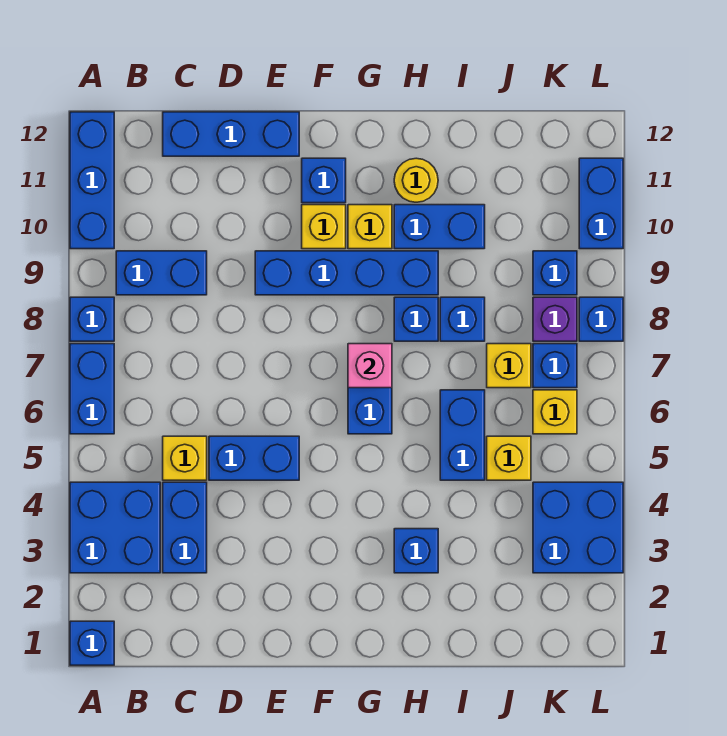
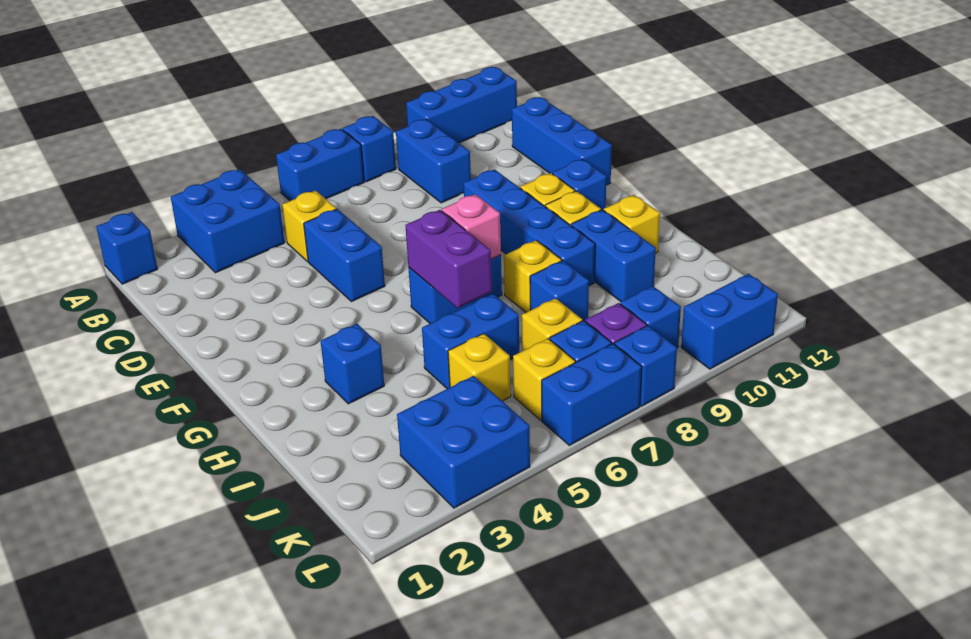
blue brick C3:C4 level 1 -> blue brick L6:L7 level 1
none -> purple brick G6:H6 level 2
blue brick H8 level 1 -> yellow brick H8 level 1
yellow round brick H11 level 1 -> yellow brick H11 level 1

